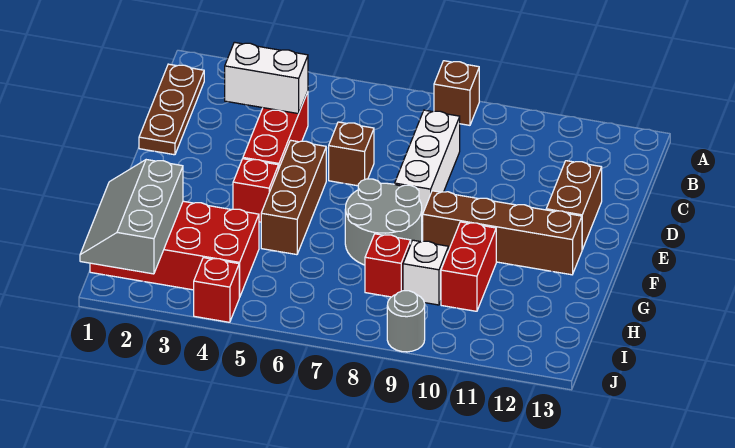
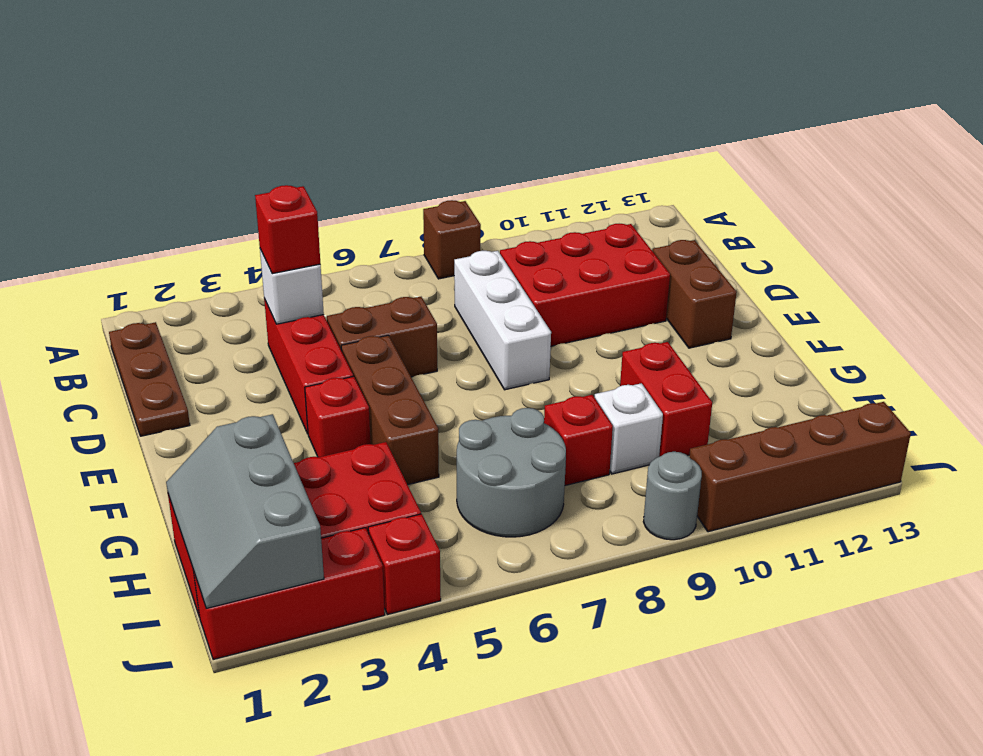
white brick C3:C4 level 2 -> white brick C4 level 2
none -> red brick C4 level 3
none -> red brick C9:D11 level 1
brown brick D6 level 1 -> brown brick D5:D6 level 1
grey round brick F7:G8 level 1 -> grey round brick H6:I7 level 1
brown brick F9:F12 level 1 -> brown brick J10:J13 level 1
none -> red brick J1:J3 level 1

